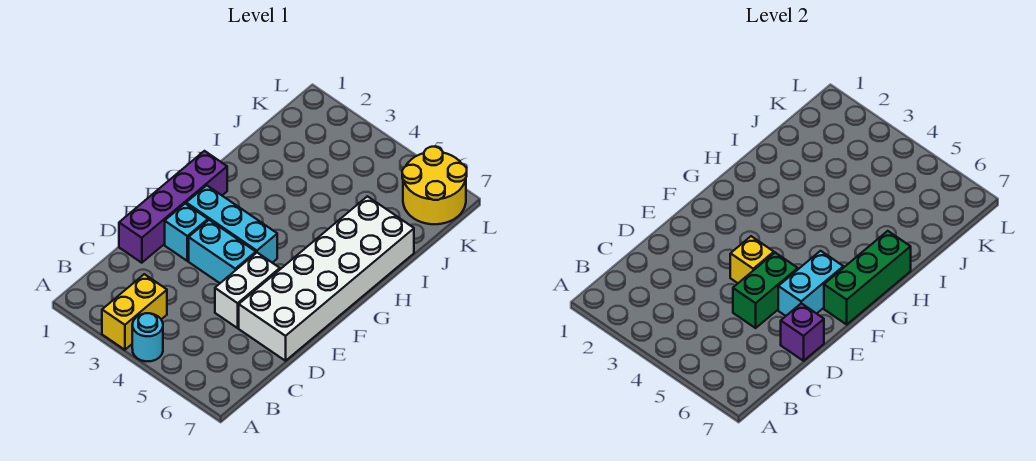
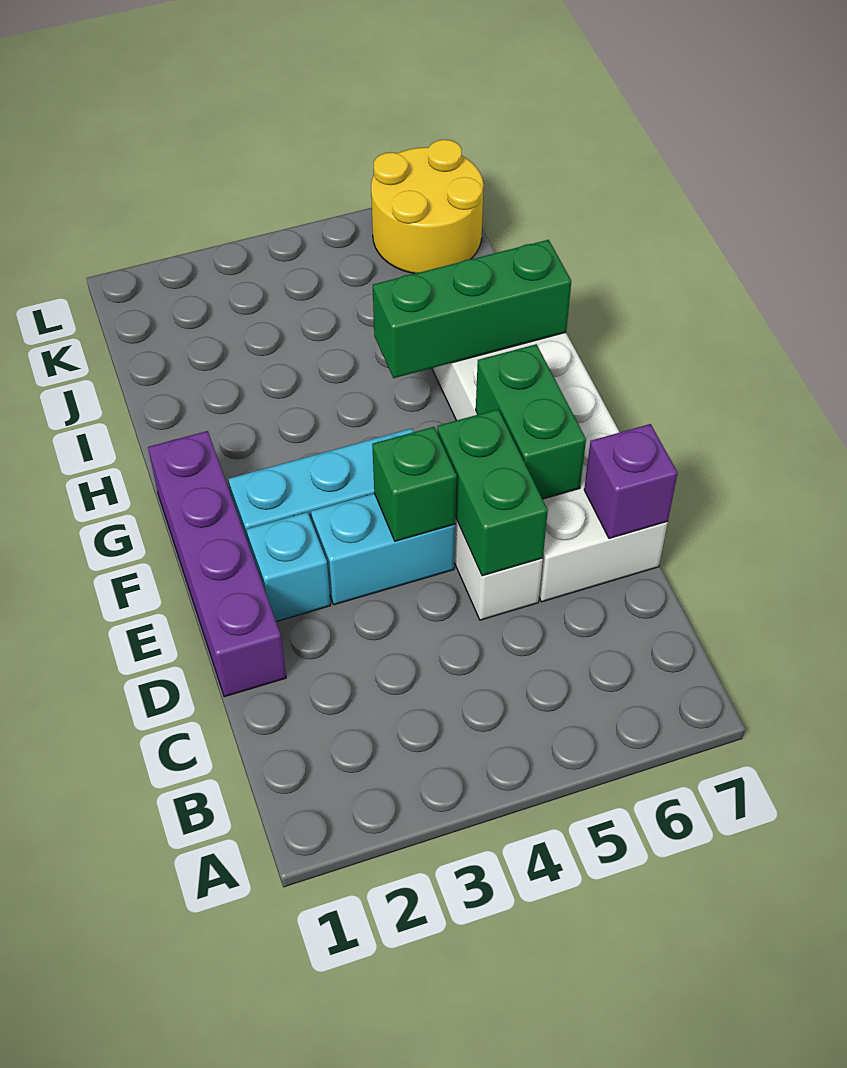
yellow brick A3:B3 level 1 -> none
cyan round brick A4 level 1 -> none
yellow brick E4 level 2 -> green brick E4 level 2
cyan brick E6:F6 level 2 -> green brick E6:F6 level 2
green brick F7:H7 level 2 -> green brick H5:H7 level 2

